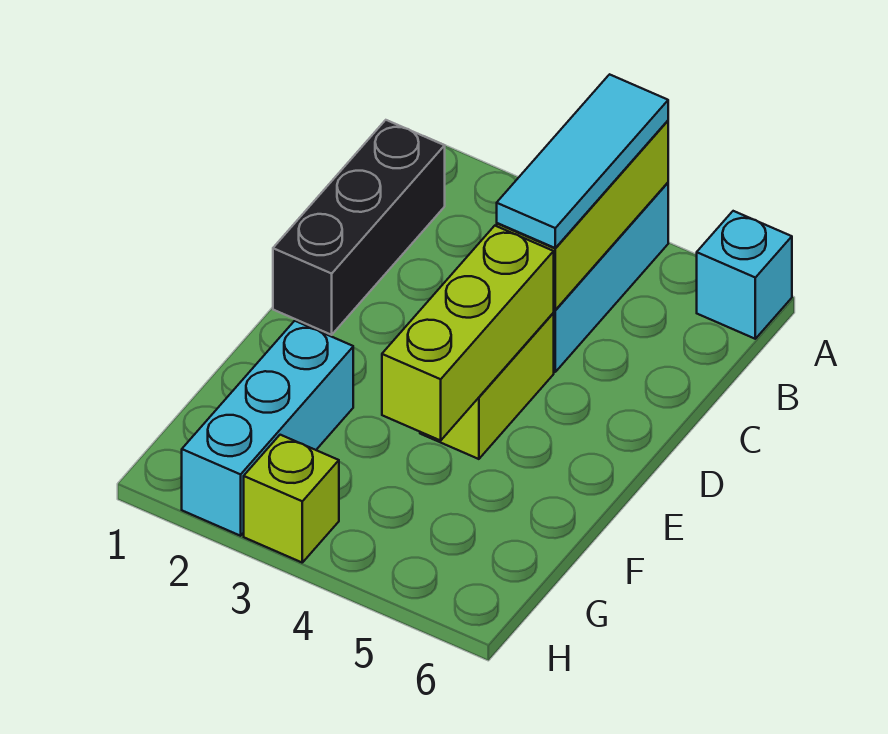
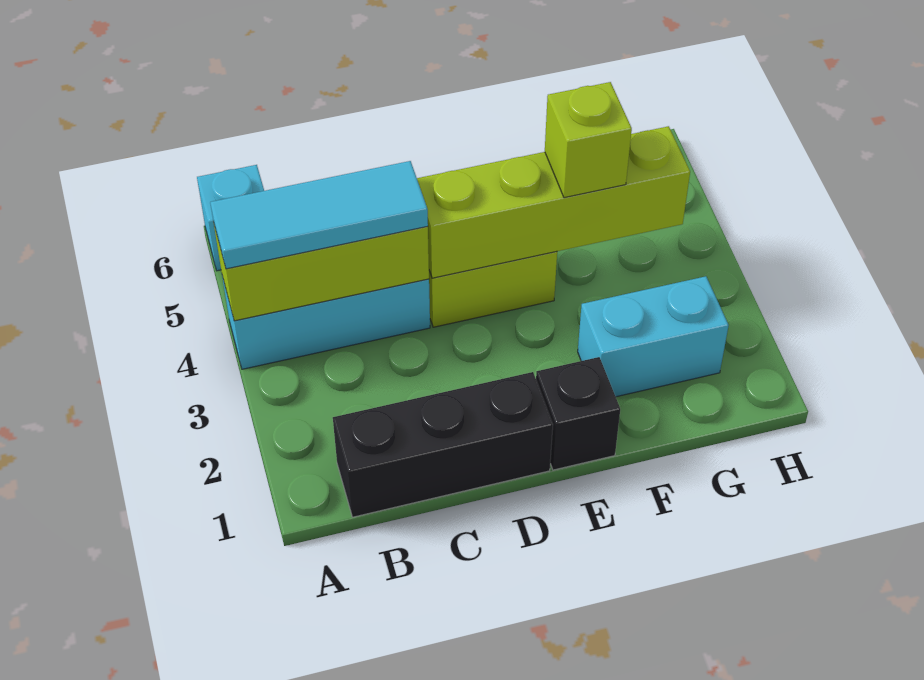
lime brick D4:F4 level 2 -> lime brick D4:G4 level 2
none -> black brick E1 level 1
cyan brick F2:H2 level 1 -> cyan brick F2:G2 level 1
lime brick H3 level 1 -> lime brick F4 level 3

